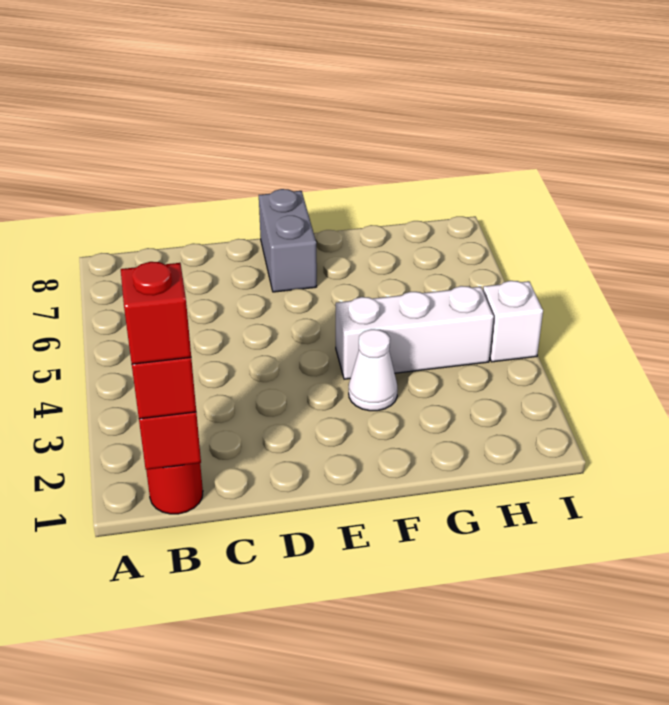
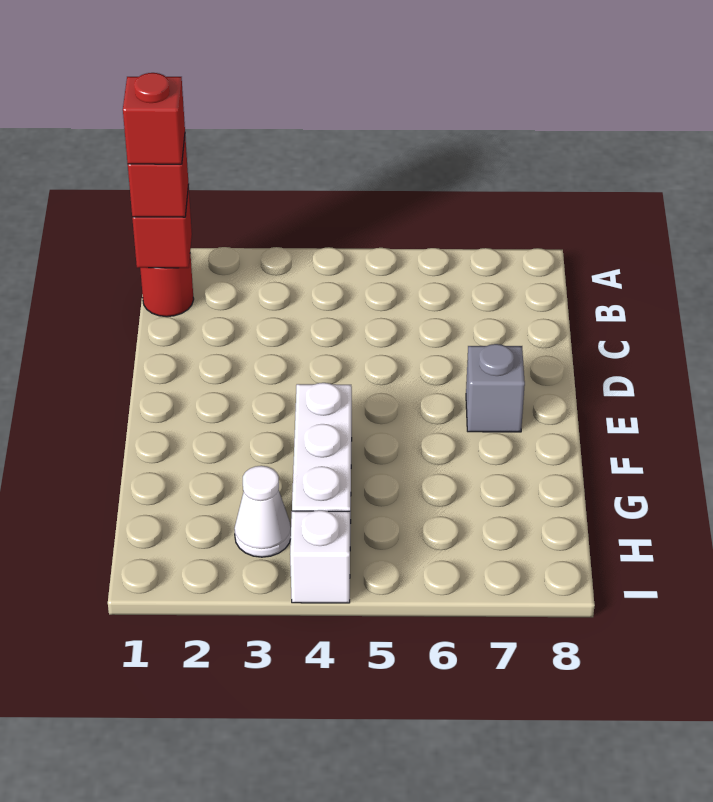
grey brick E7:E8 level 1 -> grey brick E7 level 1
white cone F3 level 1 -> white cone H3 level 1

